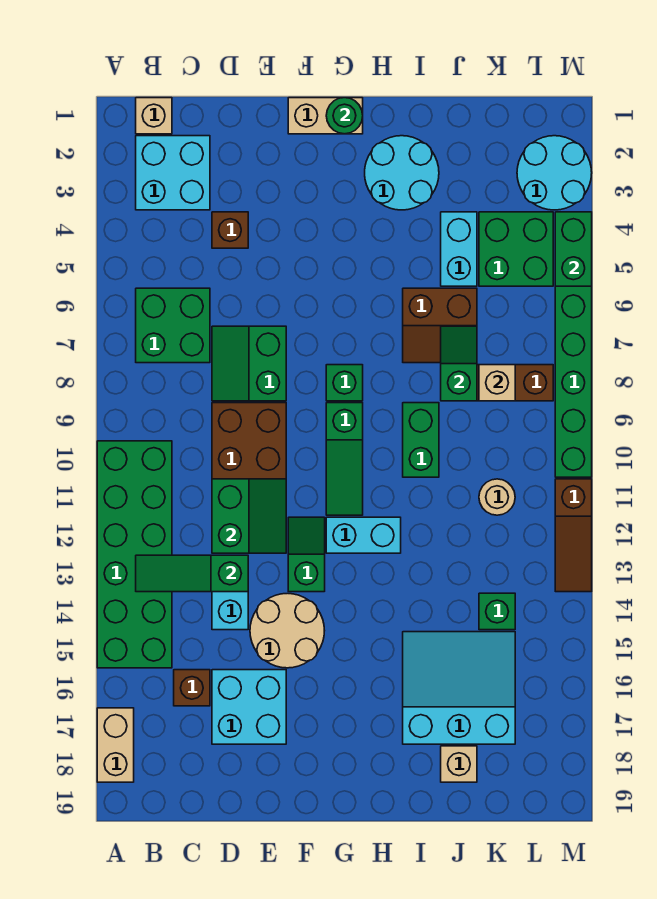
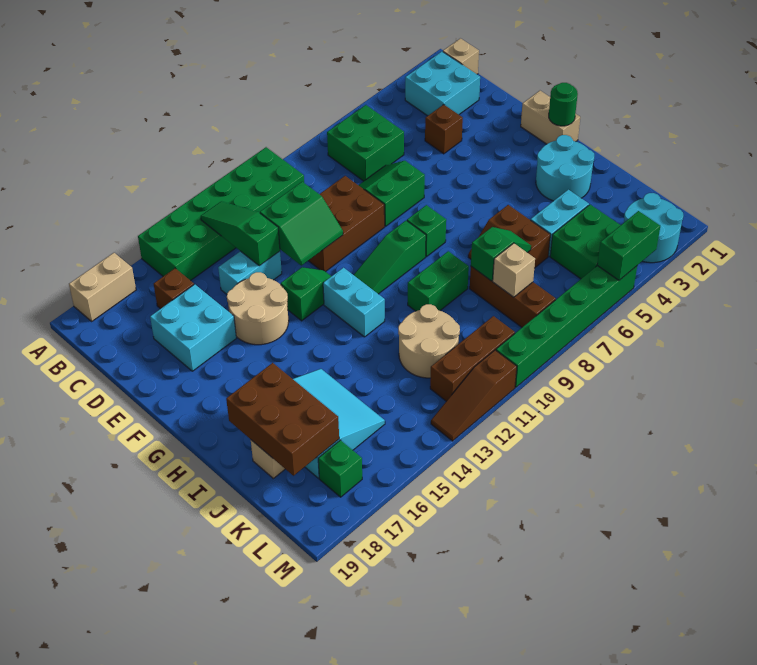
none -> brown brick I17:K18 level 2
tan round brick K11 level 1 -> tan round brick J11:K12 level 1
green brick K14 level 1 -> green brick L17 level 1
none -> brown brick L10:L12 level 1

